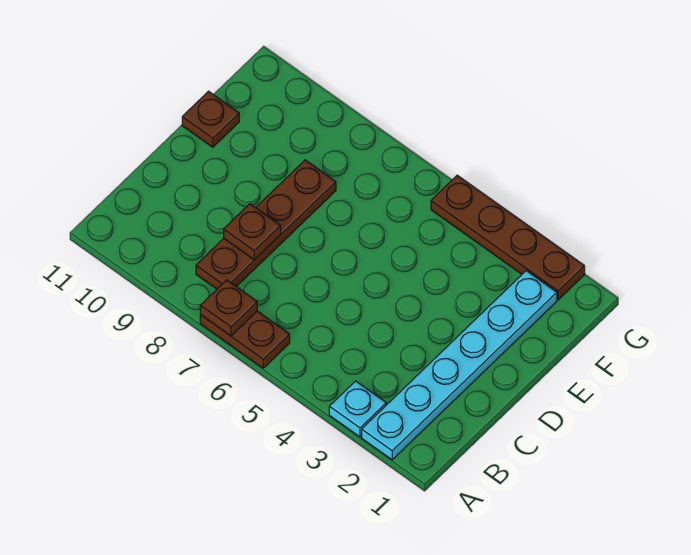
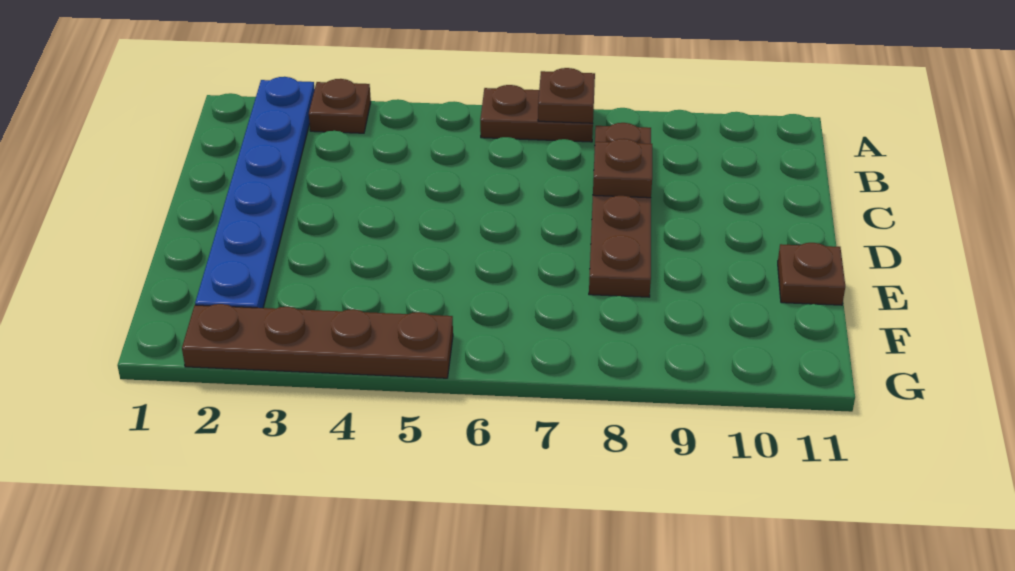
cyan plate A2:F2 level 1 -> blue plate A2:F2 level 1
cyan plate A3 level 1 -> brown plate A3 level 1

